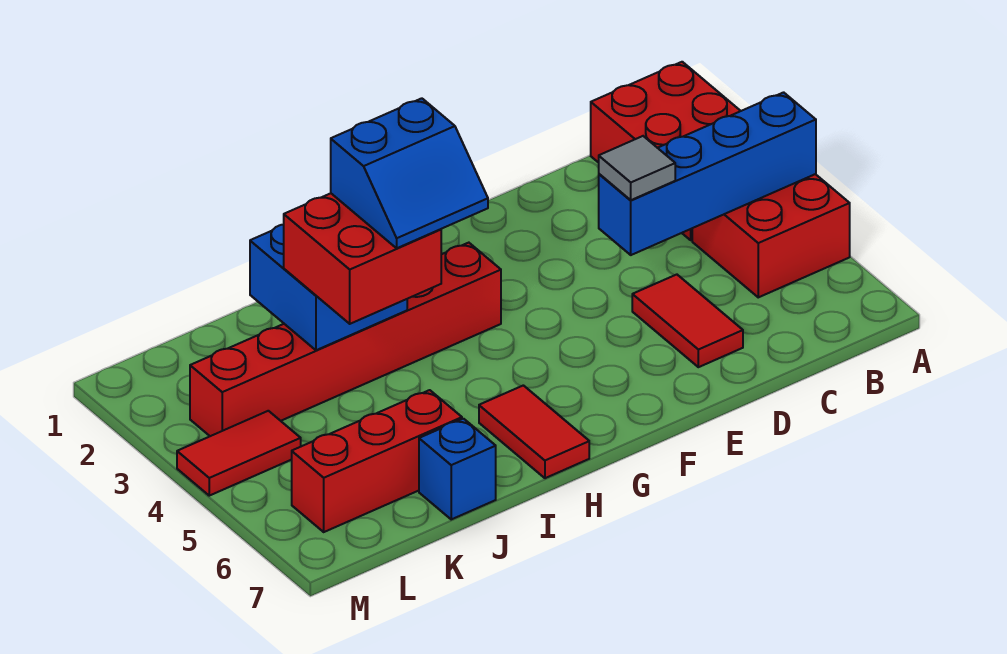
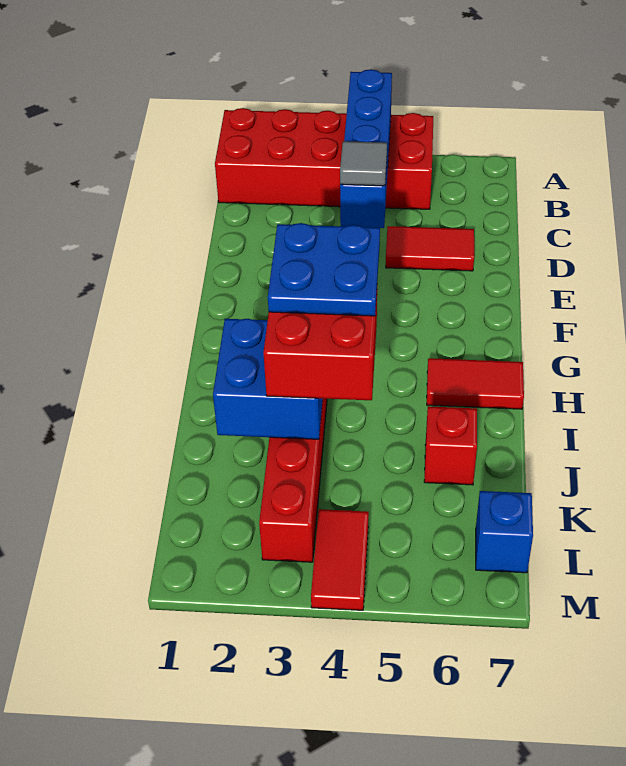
blue slope H3:I4 level 4 top 3 -> blue plate H3:I4 level 4
red brick J6:L6 level 1 -> red brick J6 level 1
blue brick J7 level 1 -> blue brick L7 level 1

